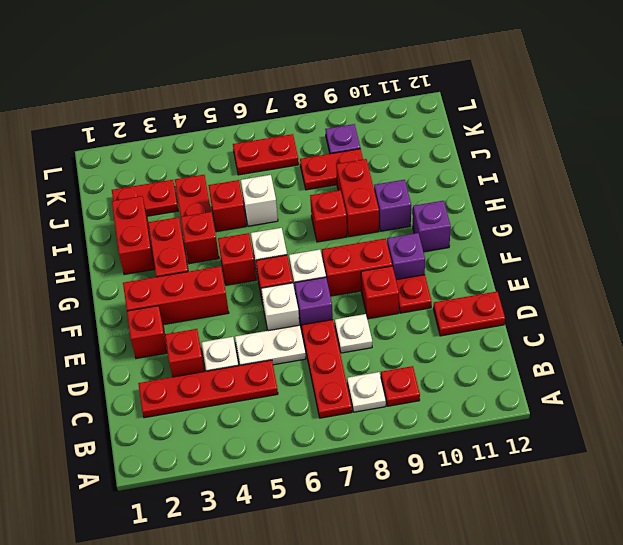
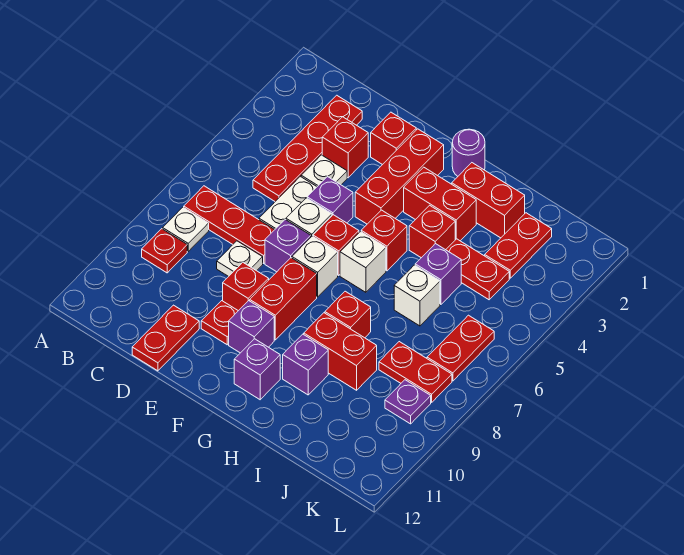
none -> purple brick E5 level 1
none -> purple round brick G1 level 1
red brick I5 level 1 -> purple brick I5 level 1
red plate J8:J9 level 1 -> red plate J8:K8 level 1

